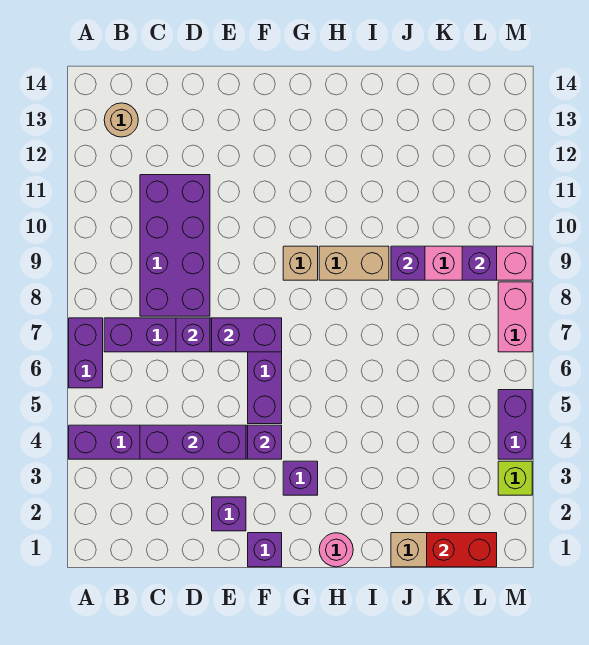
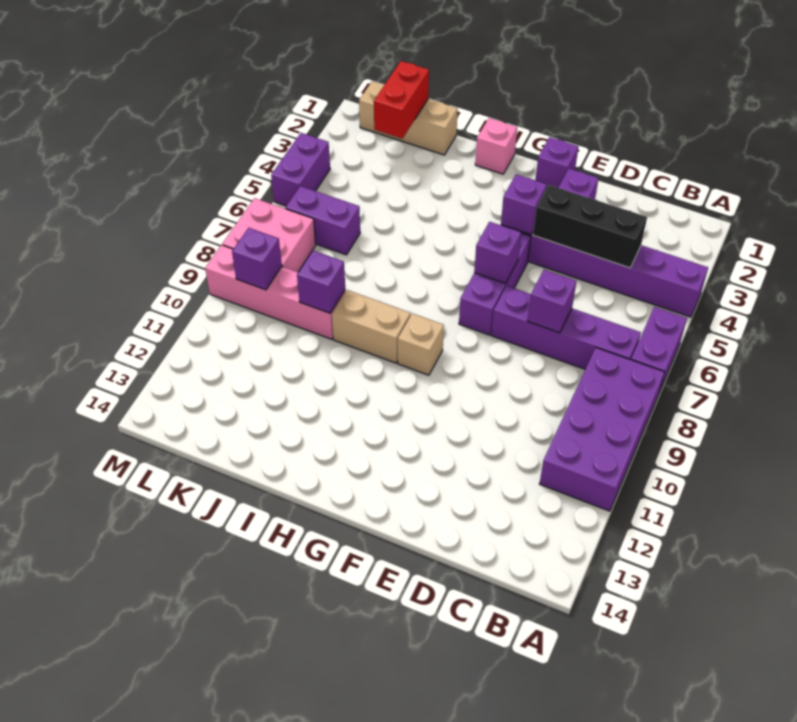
tan round brick B13 level 1 -> none
purple brick C4:E4 level 2 -> black brick C4:E4 level 2
purple brick C8:D11 level 1 -> purple brick A8:B11 level 1
purple brick E7:F7 level 2 -> purple brick K6:L6 level 1
purple brick G3 level 1 -> purple brick F6 level 2
pink round brick H1 level 1 -> pink brick H1 level 1
red brick K1:L1 level 2 -> red brick K1:K2 level 2
lime brick M3 level 1 -> none
pink brick M7:M8 level 1 -> pink brick L7:M8 level 1

